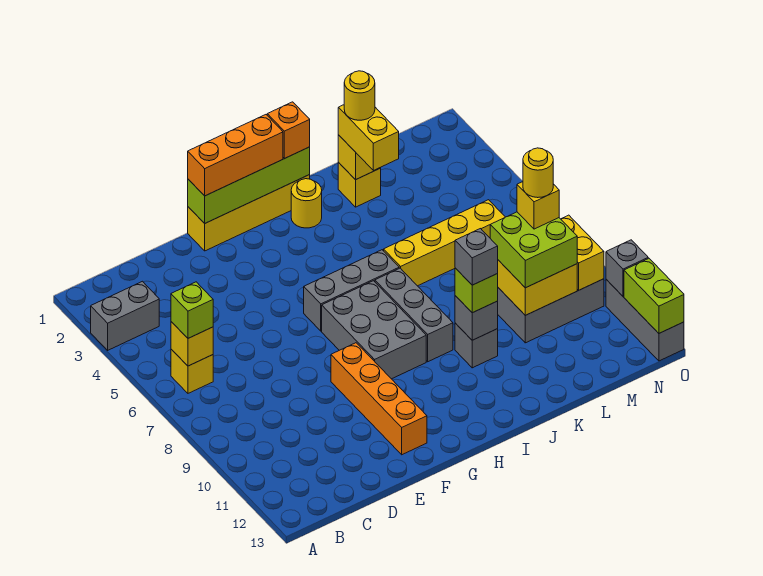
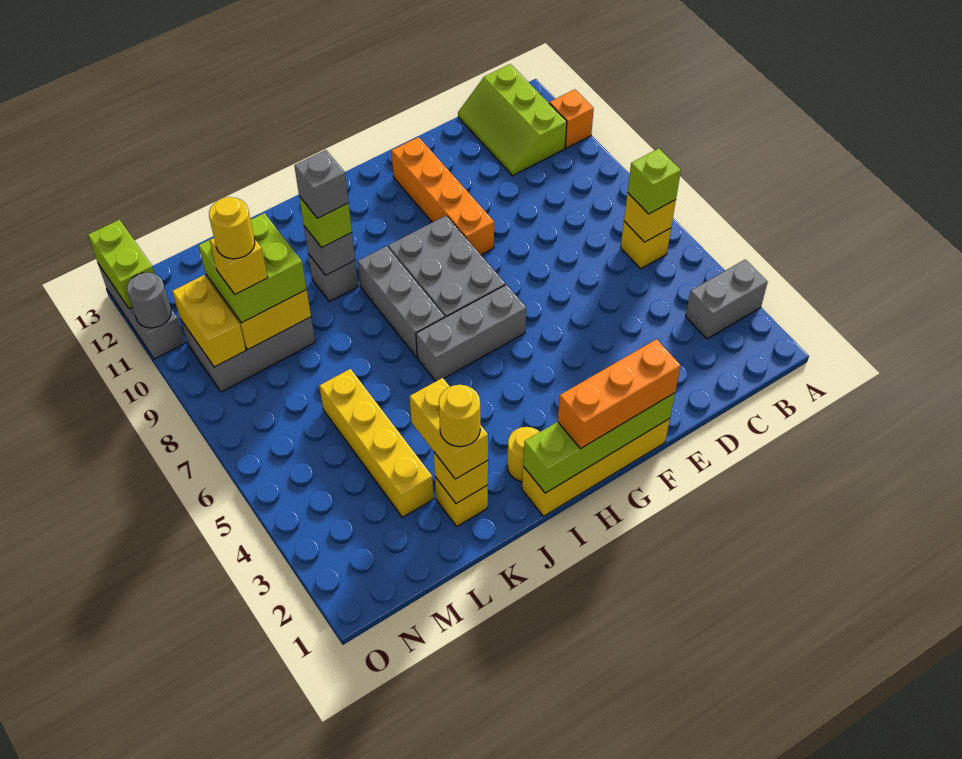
none -> lime slope B11:C13 level 1 top B
orange brick I1 level 3 -> orange brick A11 level 1
yellow brick J6:M6 level 1 -> yellow brick L3:L6 level 1
grey brick O11 level 2 -> grey round brick O11 level 2

